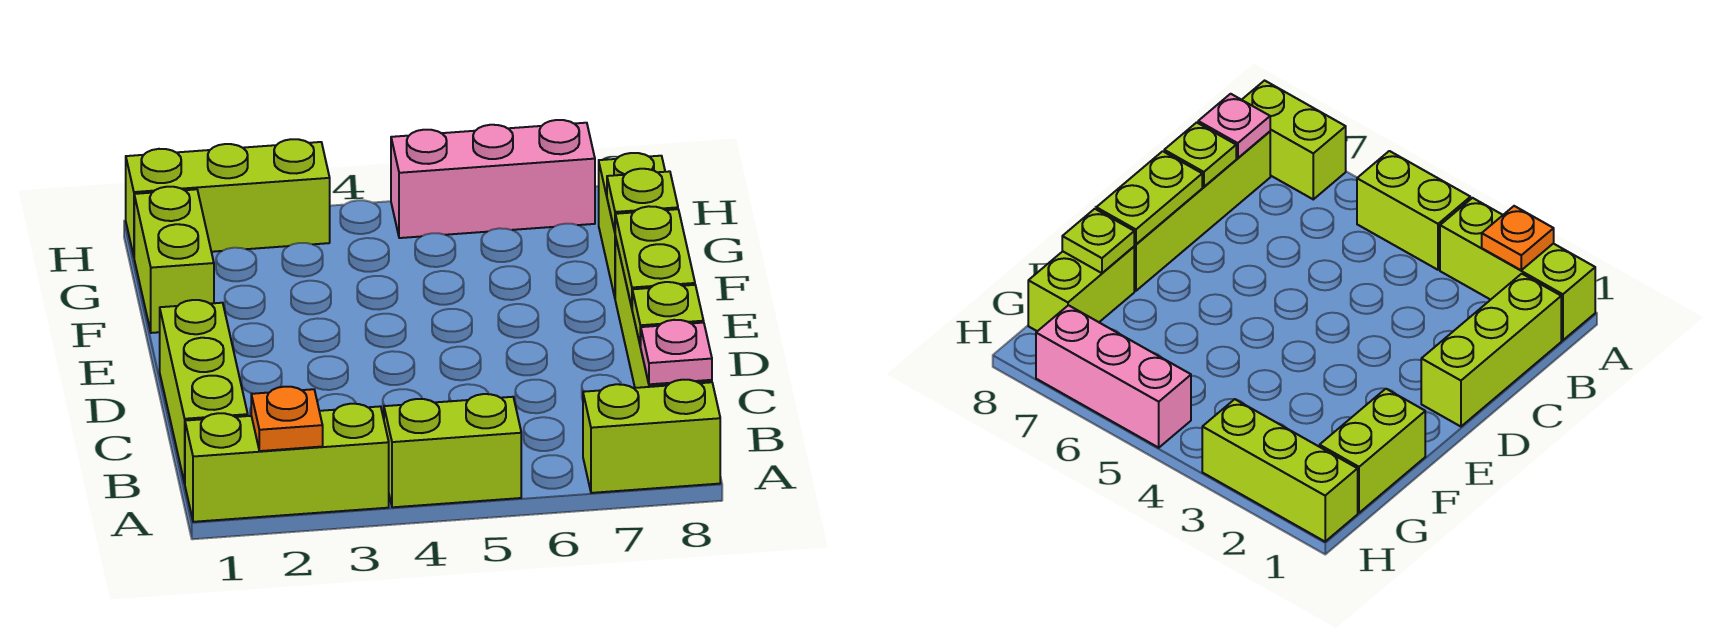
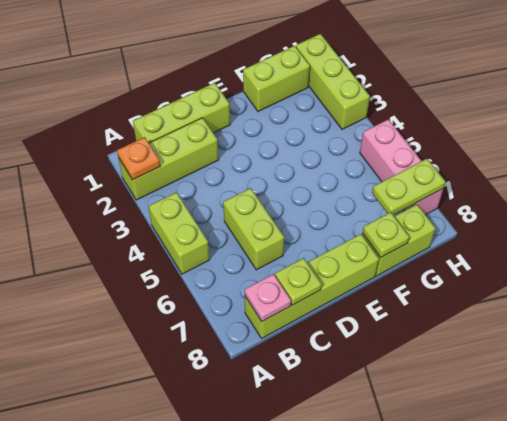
lime brick A1:A3 level 1 -> lime brick A2:C2 level 1
lime brick A7:A8 level 1 -> lime brick C5:C6 level 1
lime plate D8:E8 level 2 -> lime plate G7:H7 level 2

